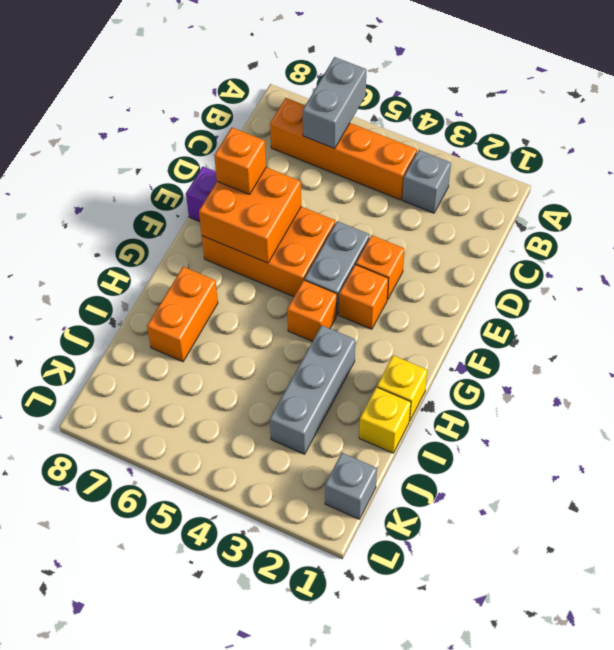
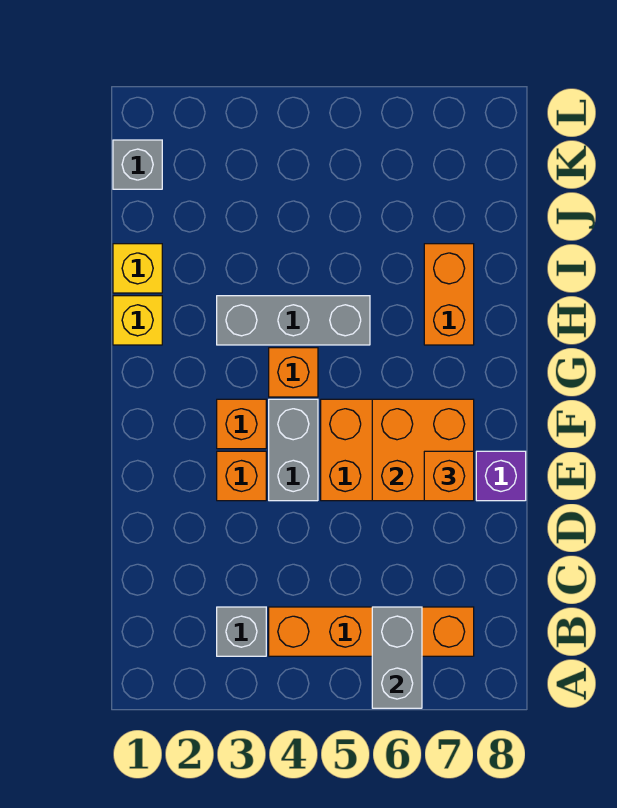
grey brick H3:J3 level 1 -> grey brick H3:H5 level 1

